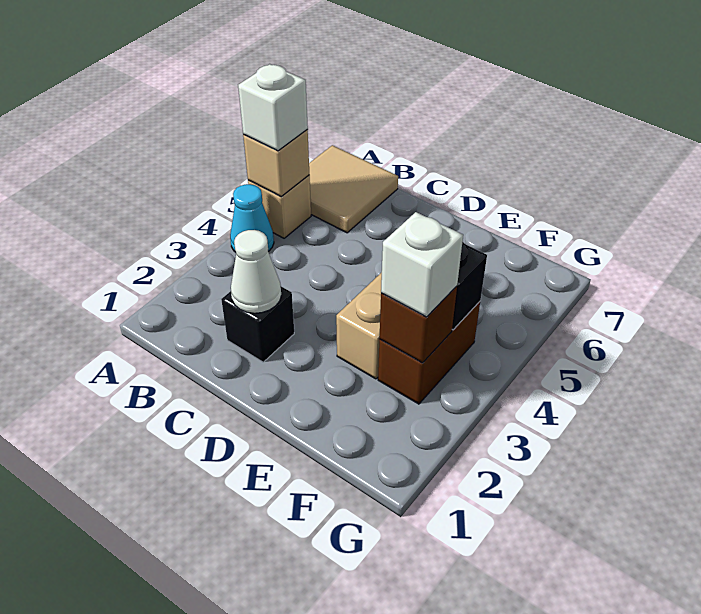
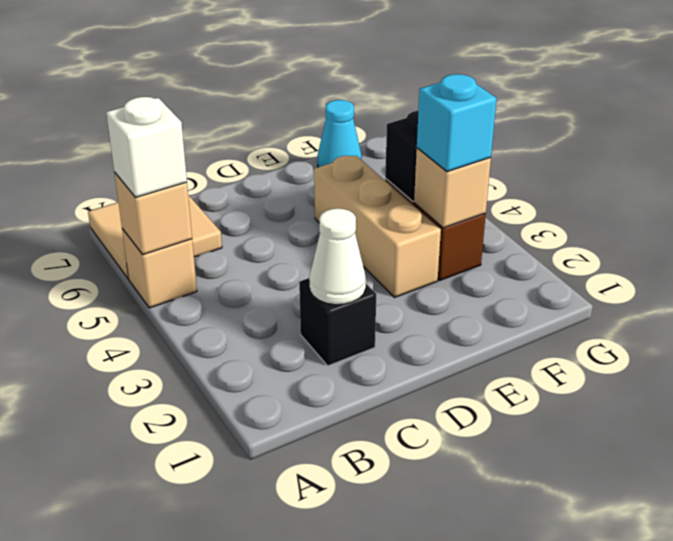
cyan cone A4 level 1 -> cyan cone F7 level 1
brown brick F3 level 2 -> tan brick F3 level 2
white brick F3 level 3 -> cyan brick F3 level 3

